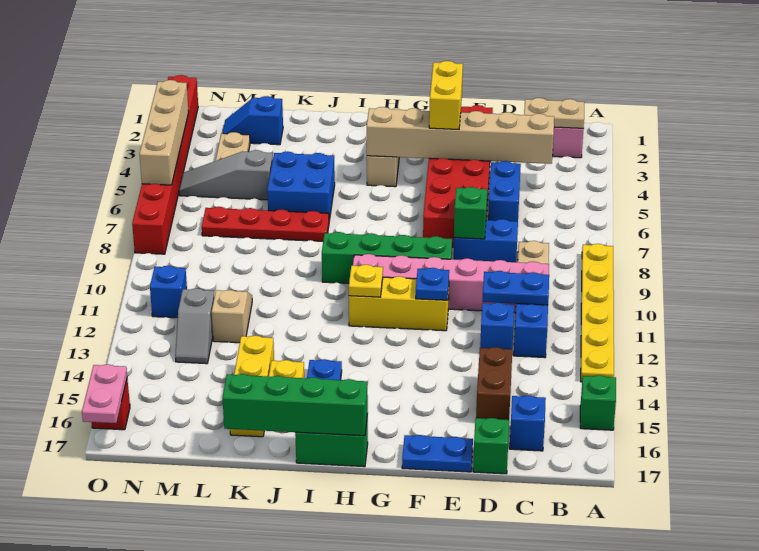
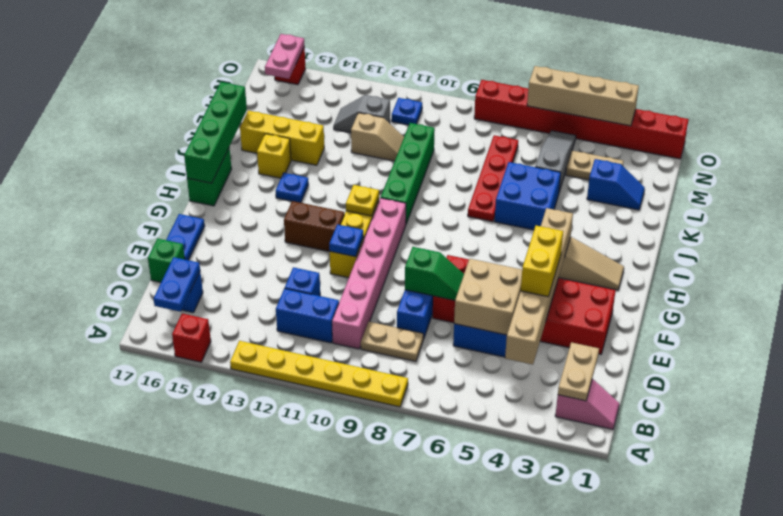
green brick A15 level 1 -> red brick A15 level 1
blue plate C11:D11 level 2 -> blue plate B16:C16 level 2
none -> tan brick D5:E6 level 2
brown brick D14:D15 level 1 -> brown brick G12:G13 level 1
yellow brick F3:F4 level 3 -> yellow brick E4:F4 level 3
green brick F9:I9 level 1 -> green brick I10:L10 level 1
blue slope L2:M2 level 1 top L -> blue slope L2:L3 level 1 top 3
blue brick N11 level 1 -> blue plate N11 level 1
pink plate O16:O17 level 2 -> pink plate N16:O16 level 2

